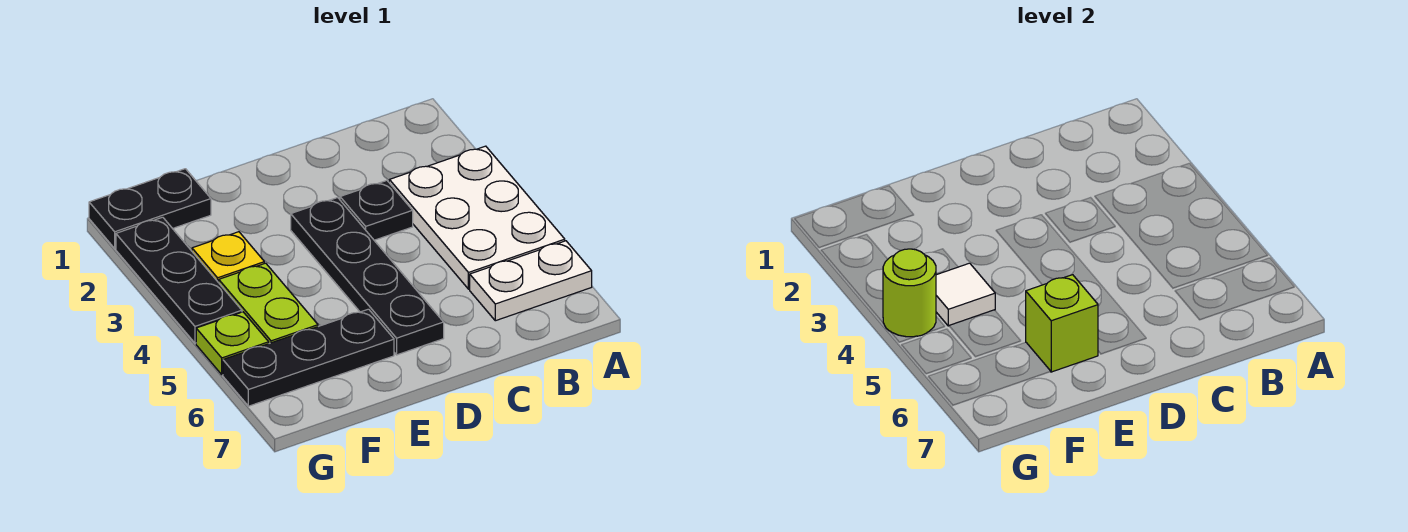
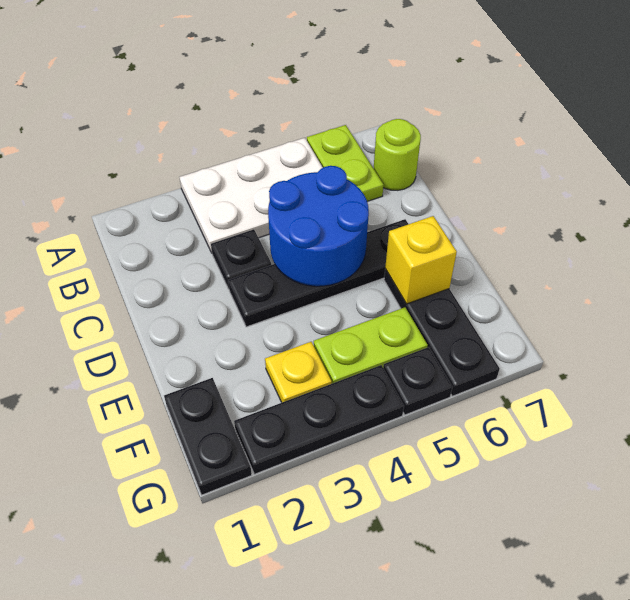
white plate A6:B6 level 1 -> lime plate A6:B6 level 1
none -> blue round brick C4:D5 level 2
lime brick E6 level 2 -> yellow brick E6 level 2
white tile F4 level 2 -> none
lime round brick G4 level 2 -> lime round brick B7 level 1
lime plate G5 level 1 -> black plate G5 level 1

